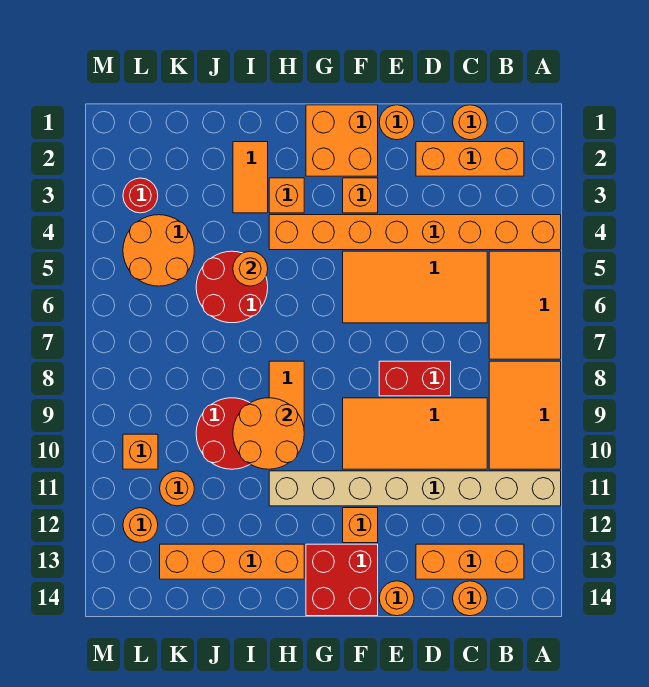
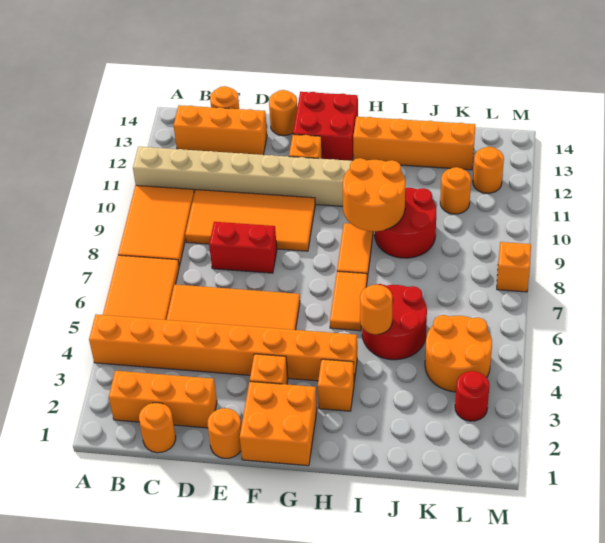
orange tile I2:I3 level 1 -> orange tile H6:H7 level 1
orange brick L10 level 1 -> orange brick M8 level 1

